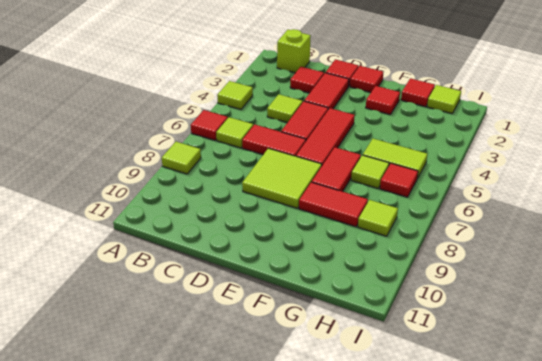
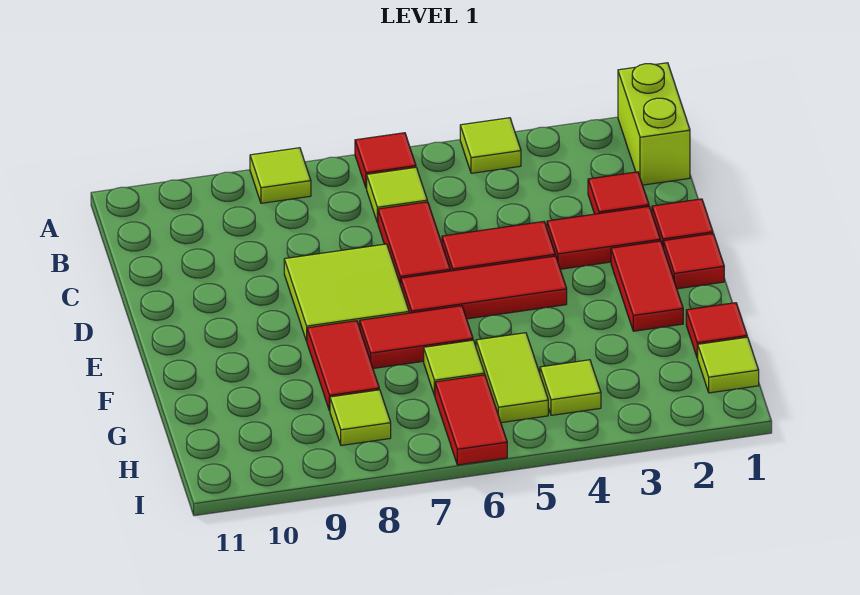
lime brick B1 level 1 -> lime brick A1:B1 level 1
lime tile C4 level 1 -> lime tile H4 level 1
red tile F2 level 1 -> red tile E2:F2 level 1
red tile H6 level 1 -> red tile H6:I6 level 1

